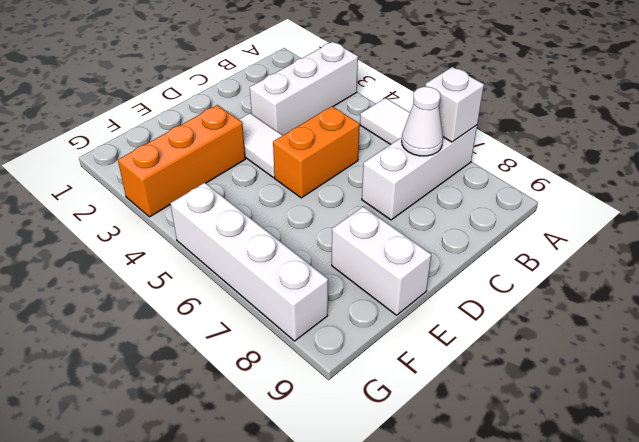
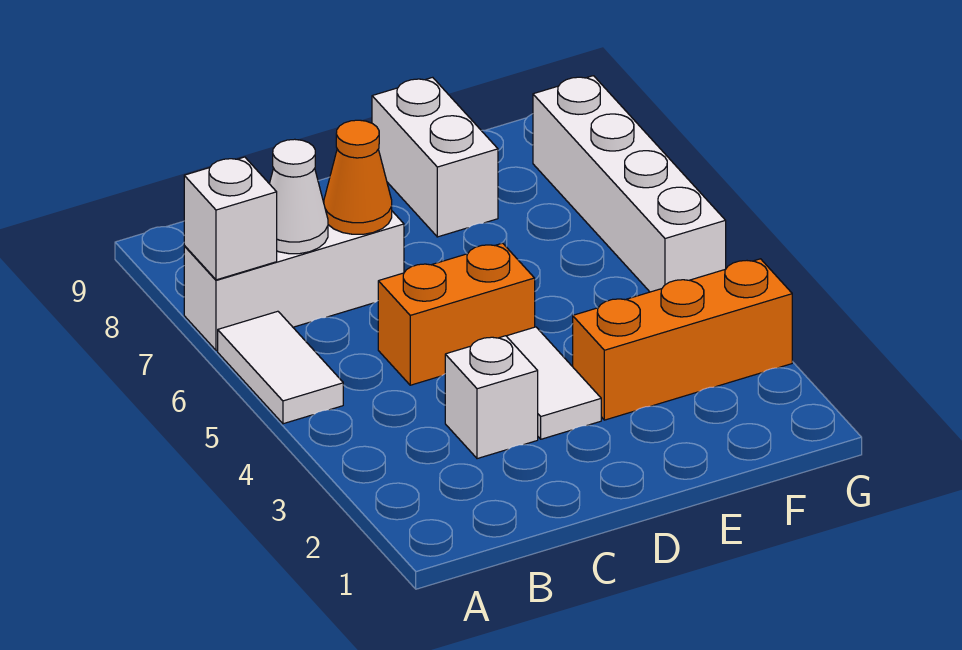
white brick A3:C3 level 1 -> white brick C3 level 1
none -> orange cone C7 level 2

